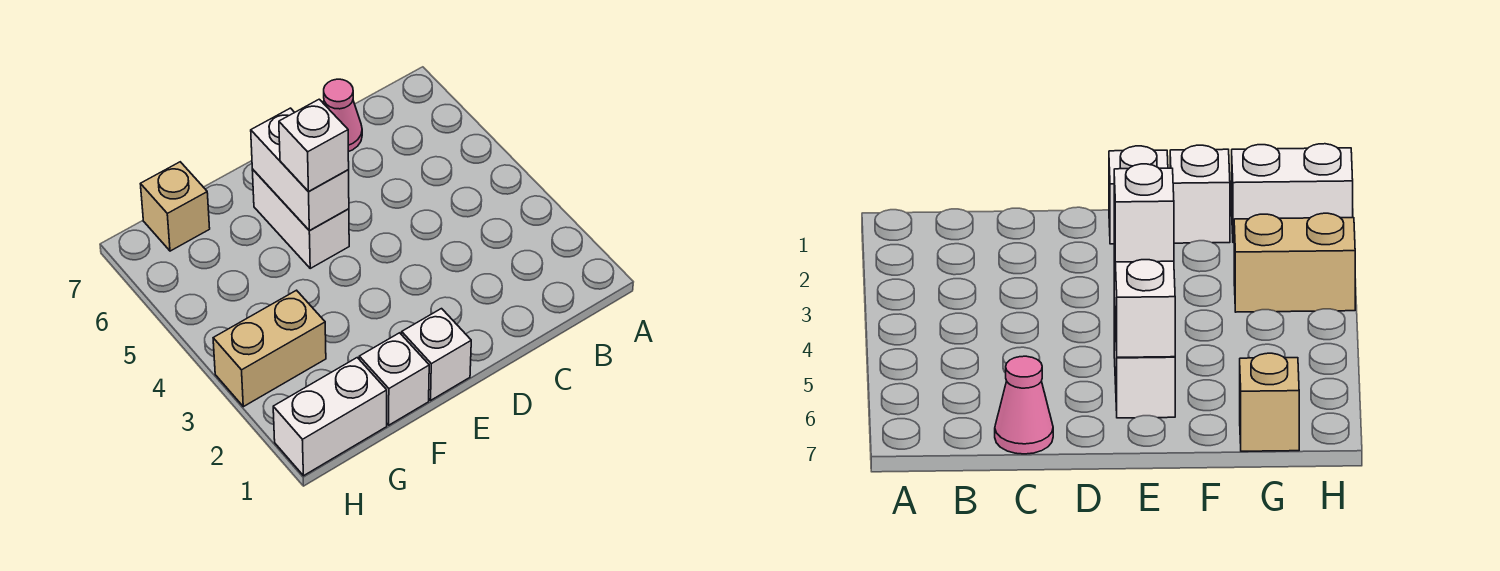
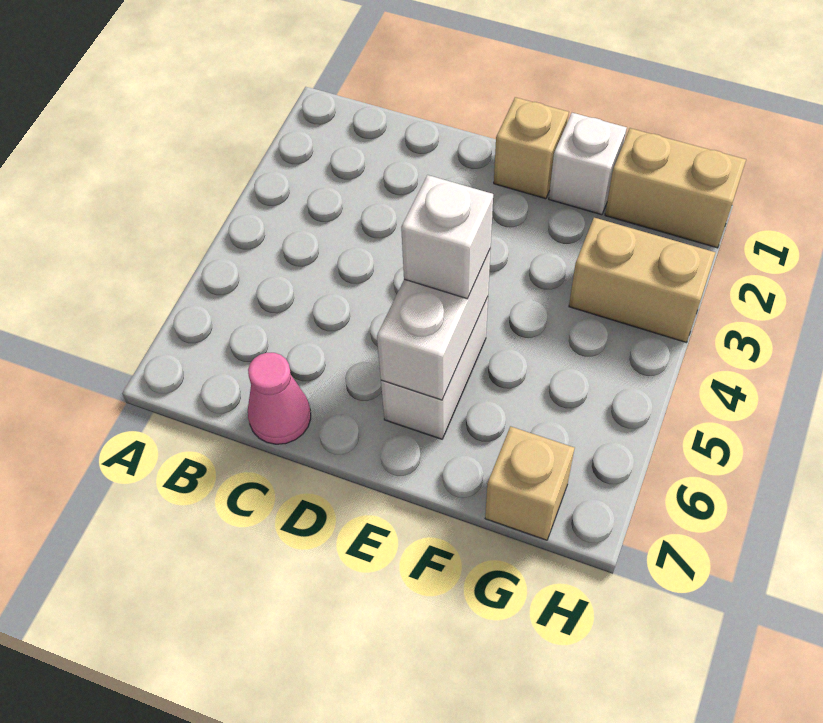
white brick E1 level 1 -> tan brick E1 level 1
white brick G1:H1 level 1 -> tan brick G1:H1 level 1

